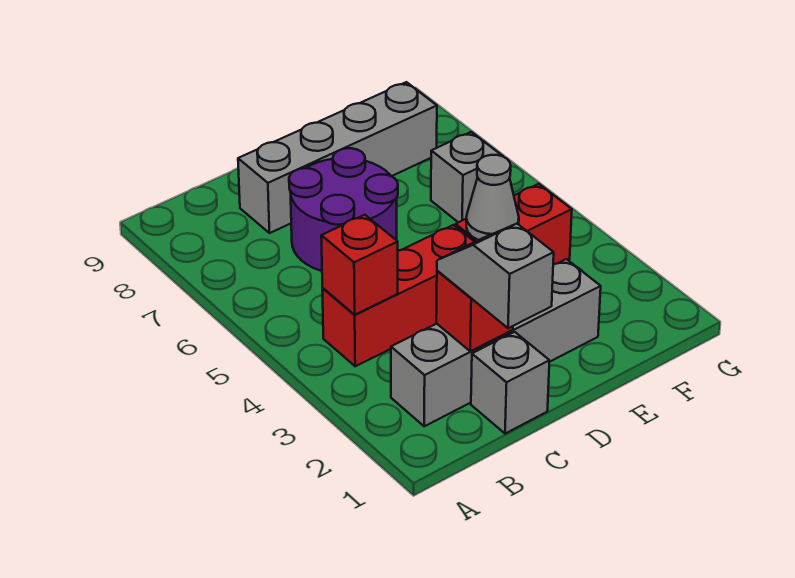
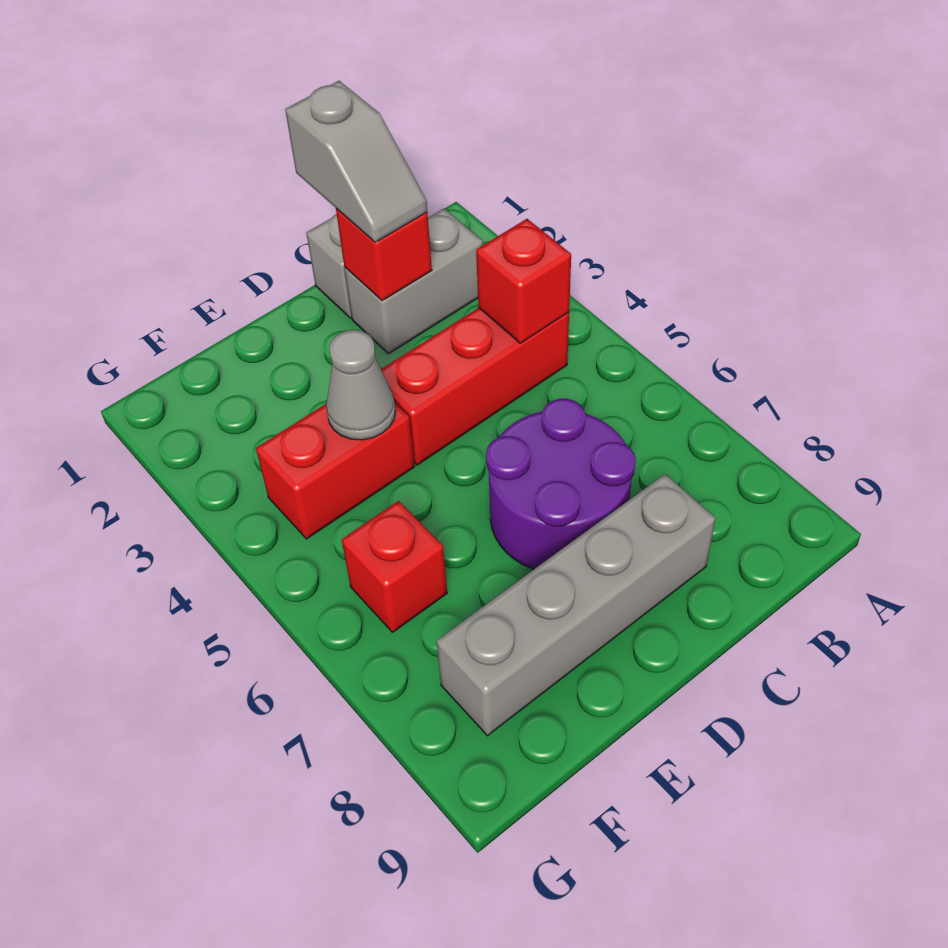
grey brick B2:E2 level 1 -> grey brick B2:C2 level 1
grey brick F6 level 1 -> red brick F6 level 1

